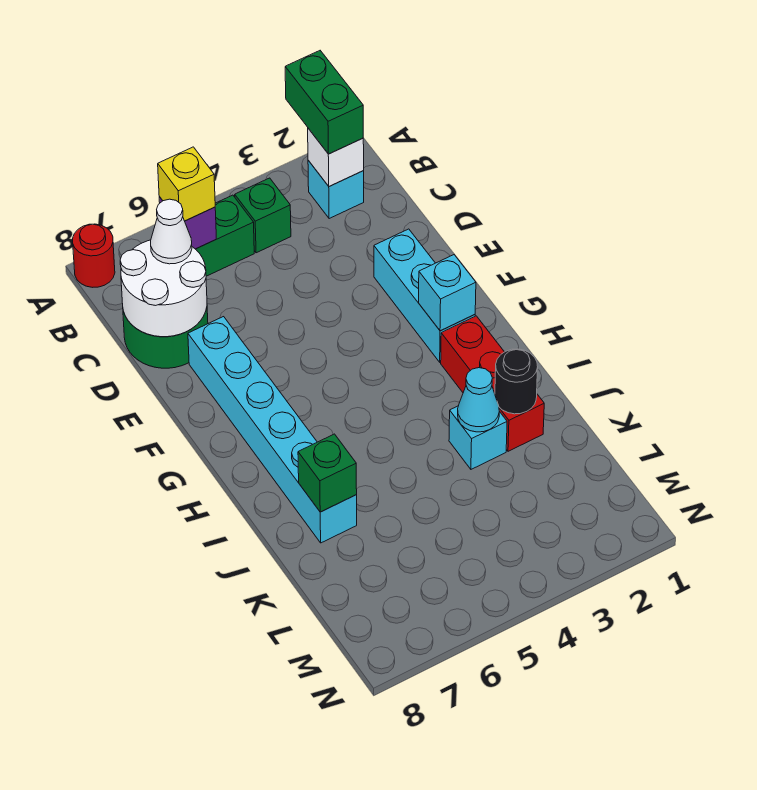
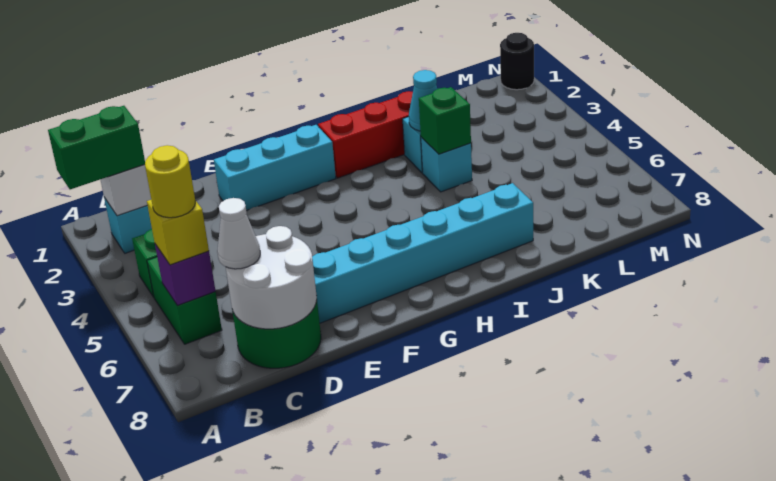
red round brick A8 level 1 -> none
none -> yellow round brick B6 level 4
cyan brick G2 level 2 -> cyan brick J4 level 1
black round brick J2 level 2 -> black round brick N1 level 1
green brick J7 level 2 -> green brick J4 level 2

